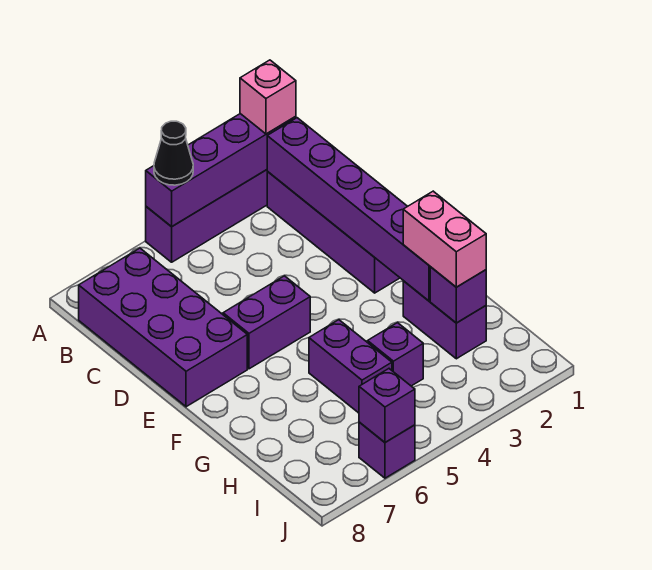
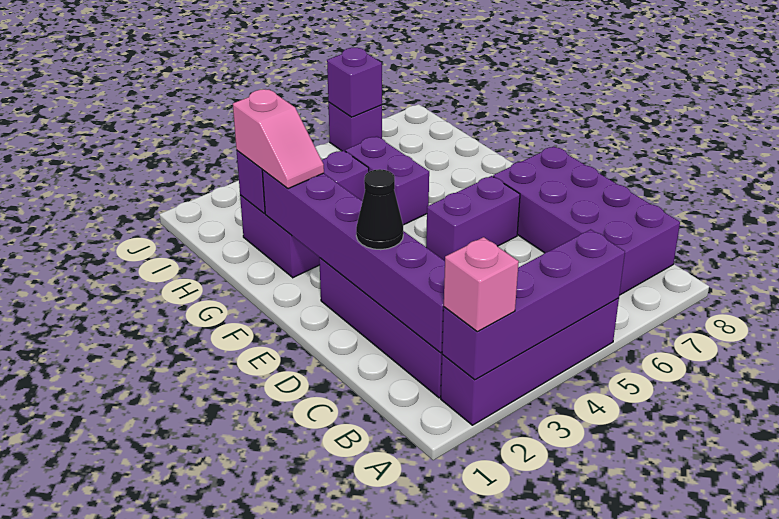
black cone A5 level 3 -> black cone D2 level 3
pink brick G2:H2 level 3 -> pink slope G2:H2 level 3 top H

